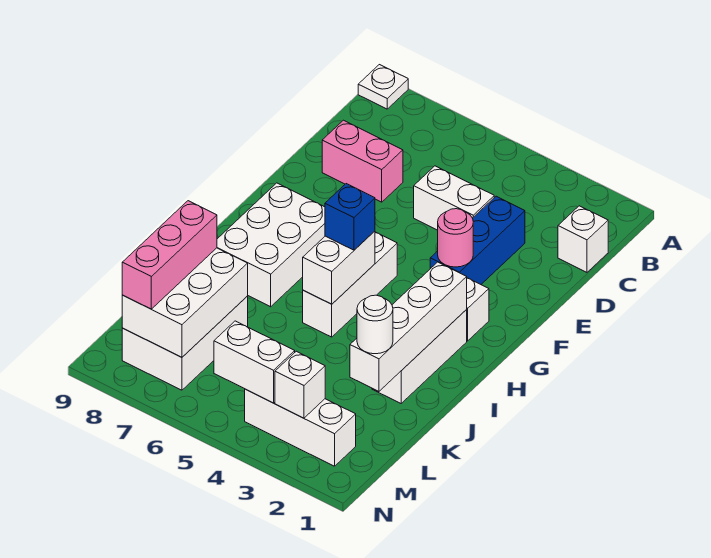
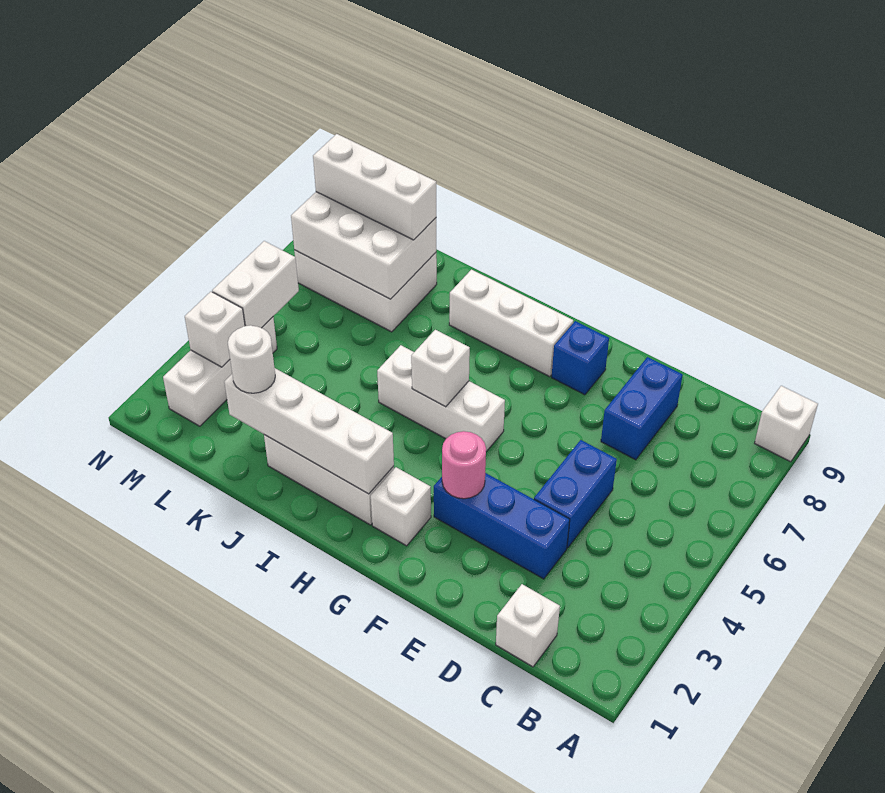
white plate A9 level 1 -> white brick A9 level 1
white brick D4:D5 level 1 -> blue brick D4:D5 level 1
pink brick D7:D8 level 1 -> blue brick D7:D8 level 1
white brick G7:I8 level 1 -> white brick G8:I8 level 1
white brick H5:I5 level 2 -> white brick H5 level 2
blue brick H5 level 3 -> blue brick F8 level 1
pink brick K8:M8 level 3 -> white brick K8:M8 level 3

